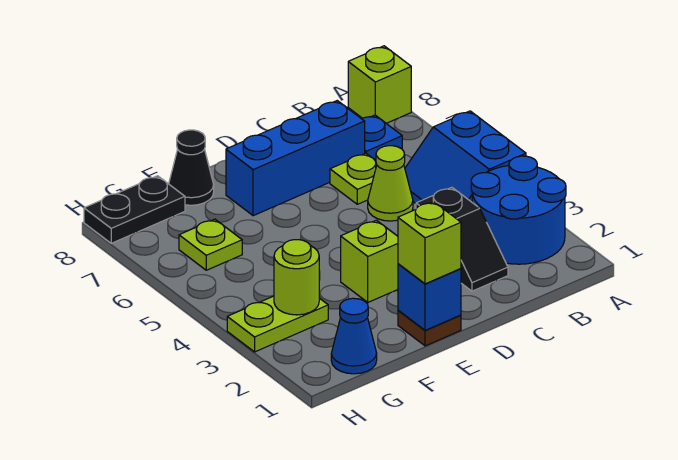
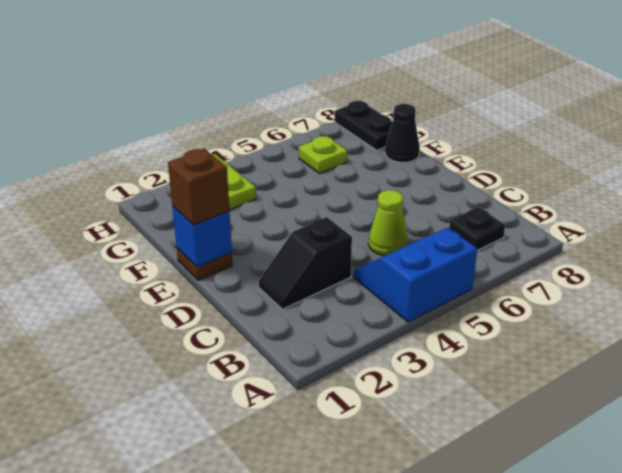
blue round brick A2:B3 level 1 -> none
lime brick A8 level 1 -> none
blue plate B7 level 1 -> black plate B7 level 1
lime plate C6 level 1 -> none
blue brick C7:E7 level 1 -> none
lime brick E1 level 3 -> brown brick E1 level 3
lime brick E3 level 1 -> none
blue cone G1 level 1 -> none
lime round brick G3 level 2 -> none

